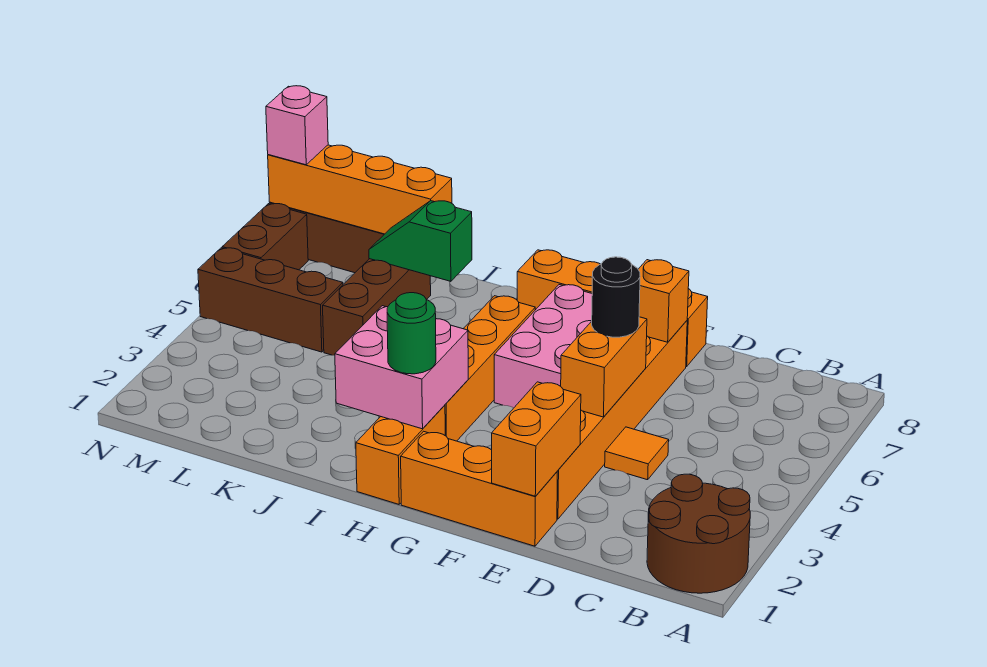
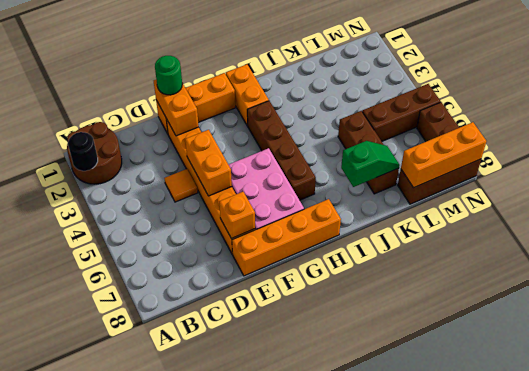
black round brick E5 level 3 -> black round brick A2 level 2
pink brick H2:I3 level 2 -> none
green round brick H2 level 3 -> green round brick E1 level 3
orange brick H3:H6 level 1 -> brown brick H3:H6 level 1
orange brick K8:N8 level 2 -> orange brick L8:N8 level 2
pink brick N8 level 3 -> none

